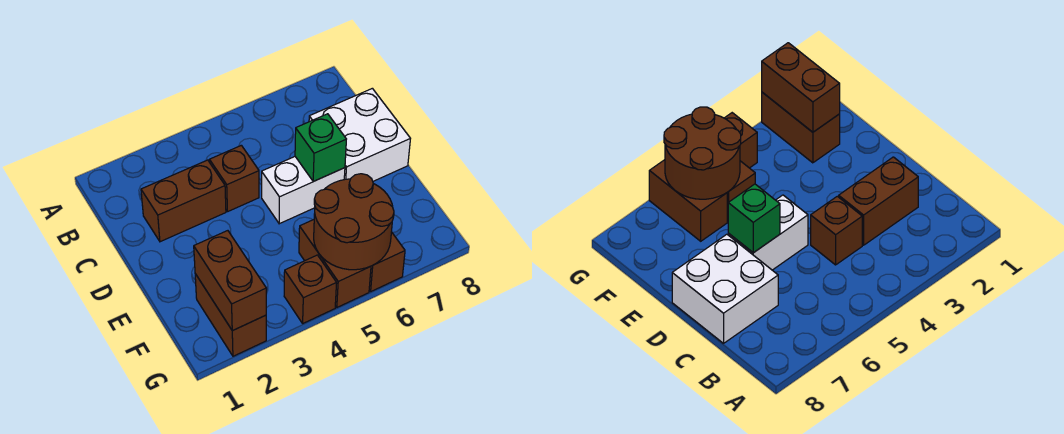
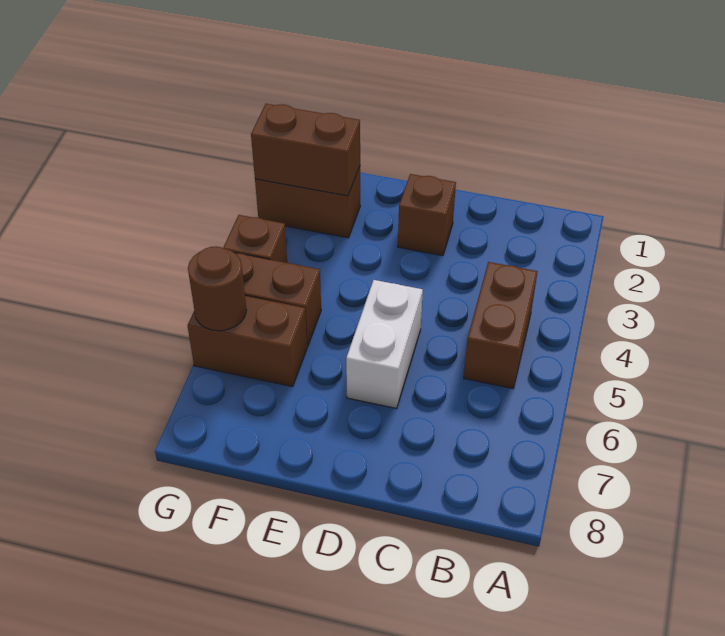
brown brick C2:C3 level 1 -> brown brick B4:B5 level 1
brown brick C4 level 1 -> brown brick D2 level 1
white brick C7:D8 level 1 -> none
green brick D6 level 2 -> none
brown round brick F5:G6 level 2 -> brown round brick G6 level 2

